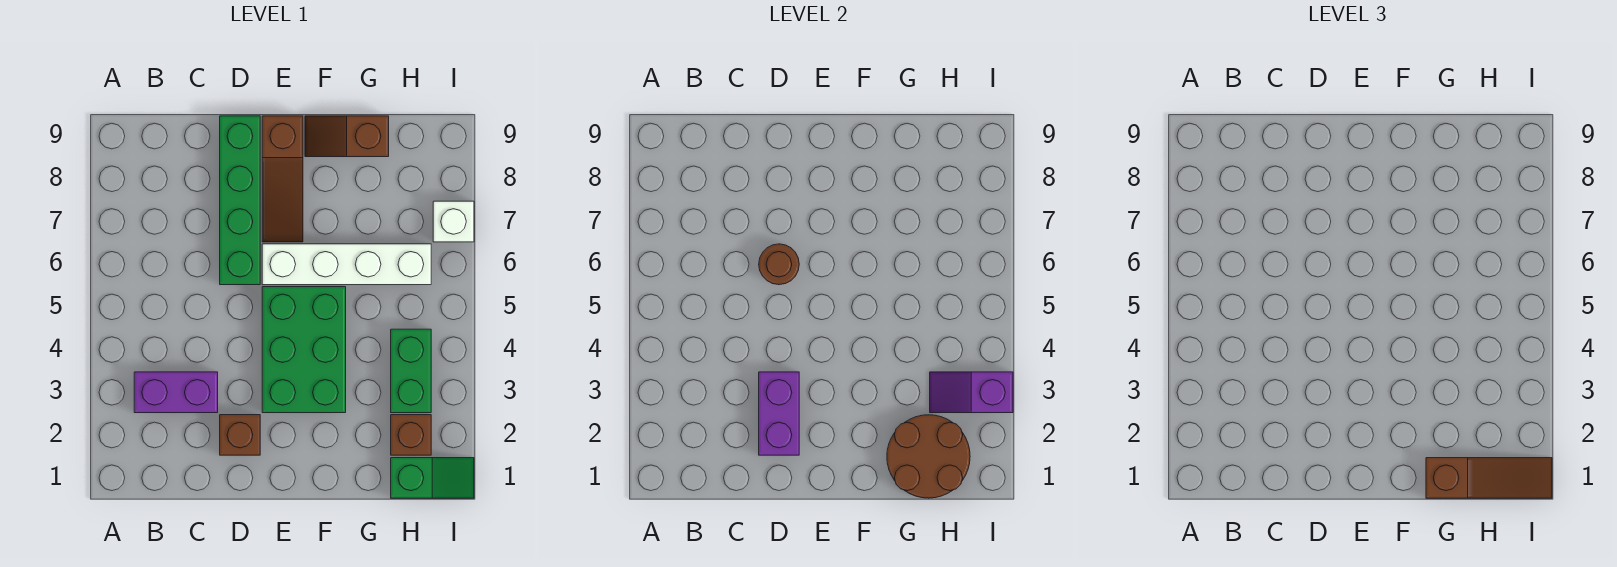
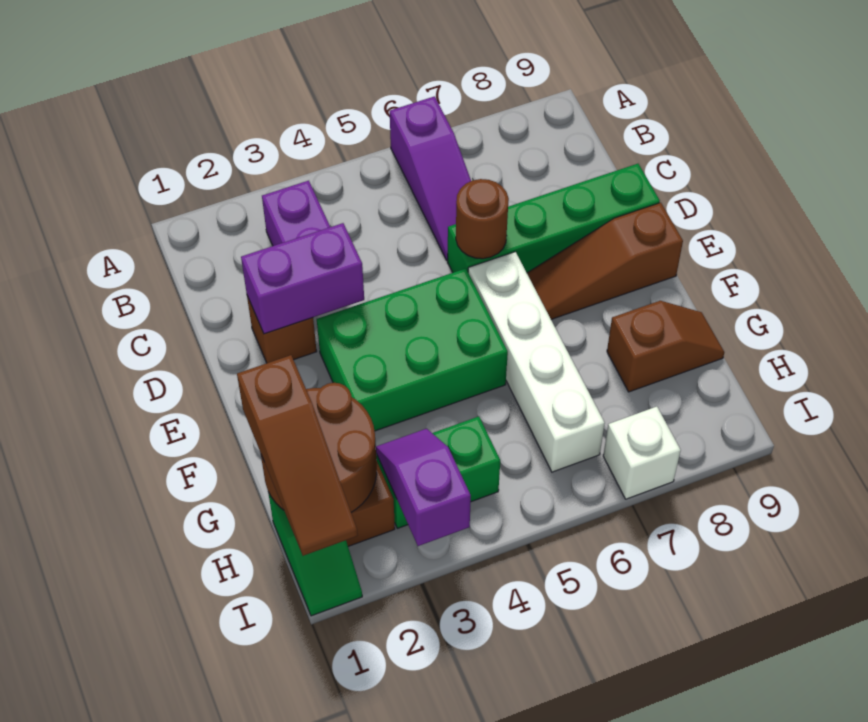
none -> purple slope A6:C6 level 1 top A
brown slope F9:G9 level 1 top G -> brown slope G8:G9 level 1 top 8

